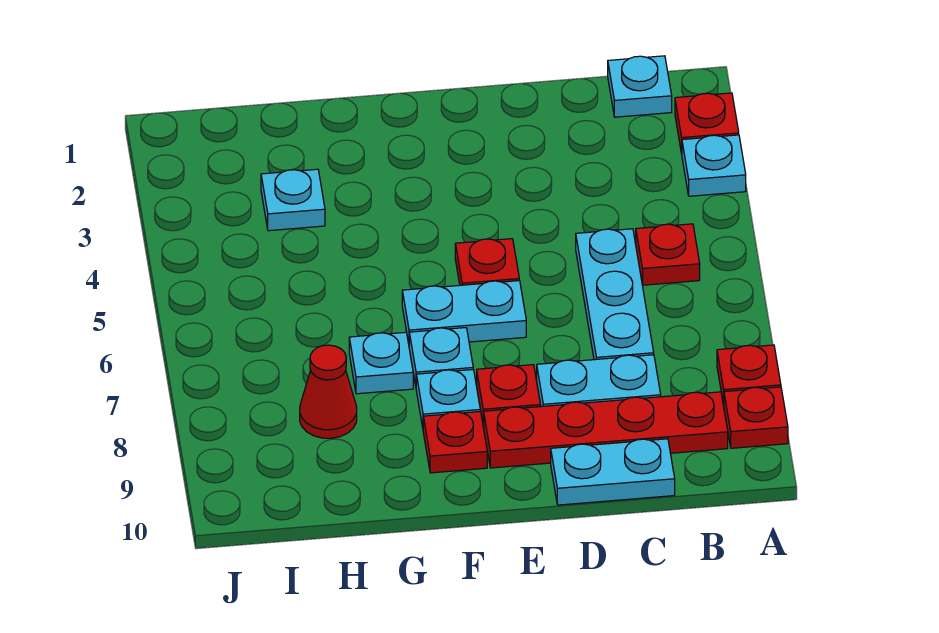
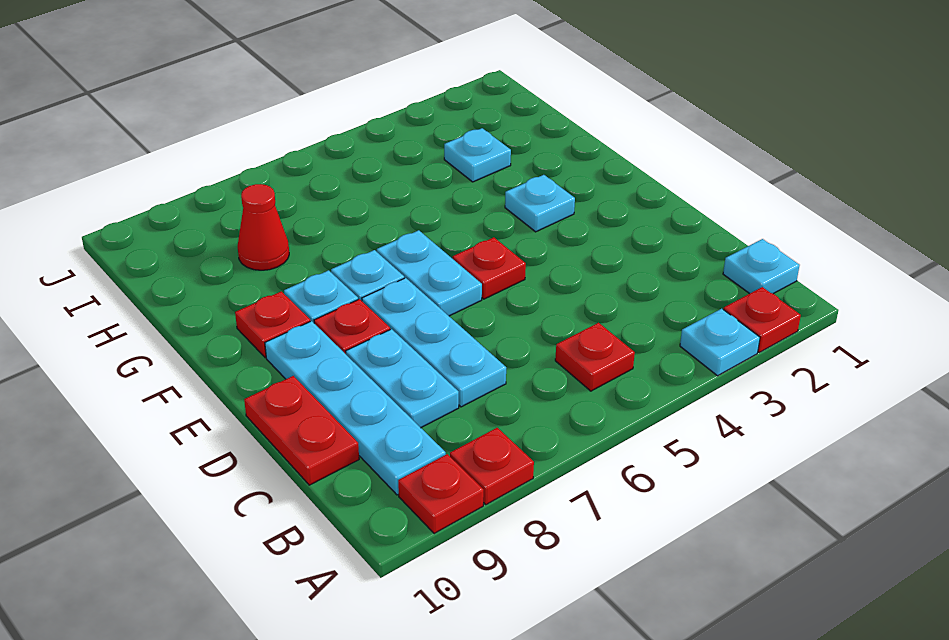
red plate B9:E9 level 1 -> cyan plate B9:E9 level 1
cyan plate C5:C7 level 1 -> cyan plate C7:E7 level 1
cyan plate C10:D10 level 1 -> red plate C10:D10 level 1
cyan plate G7 level 1 -> cyan plate F3 level 1

